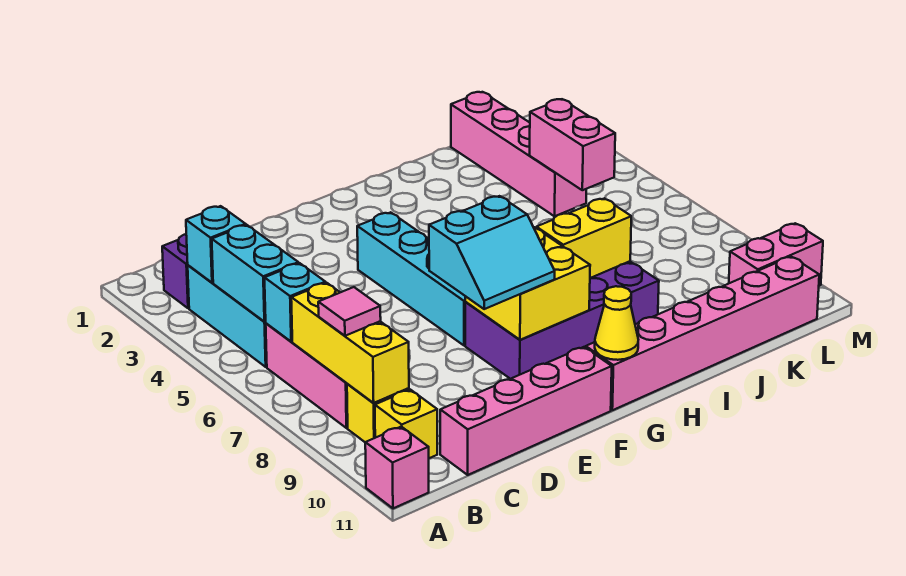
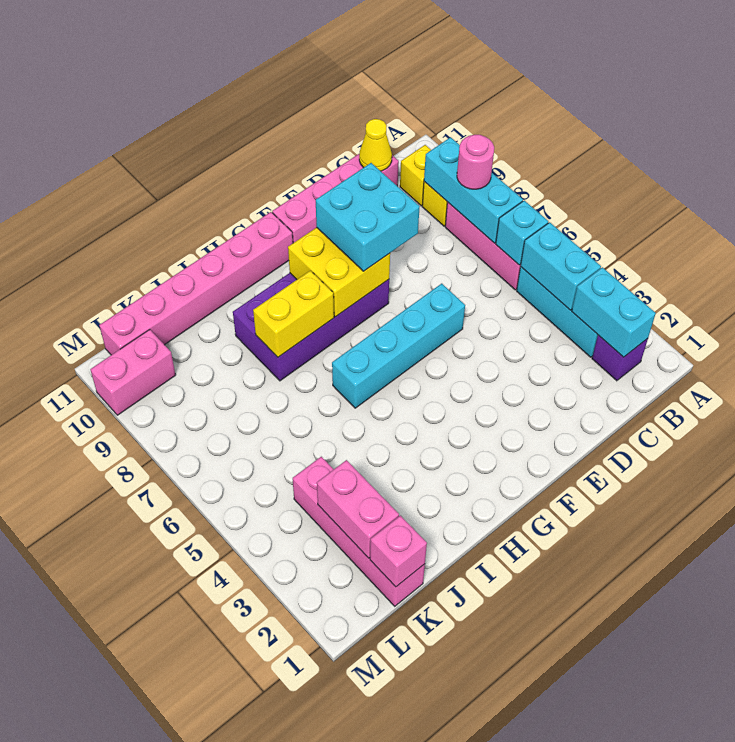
pink brick A11 level 1 -> pink brick K1 level 2
cyan brick B3 level 2 -> cyan brick B2:B3 level 2
yellow brick B7:B9 level 2 -> cyan brick B7:B9 level 2
pink tile B8 level 3 -> pink round brick B8 level 3
cyan slope E8:F9 level 3 top 8 -> cyan brick E8:F9 level 3
cyan brick F4:F7 level 1 -> cyan brick E6:H6 level 1
yellow cone G11 level 2 -> yellow cone C11 level 2
pink brick K4:K5 level 2 -> pink brick K2:K3 level 2

